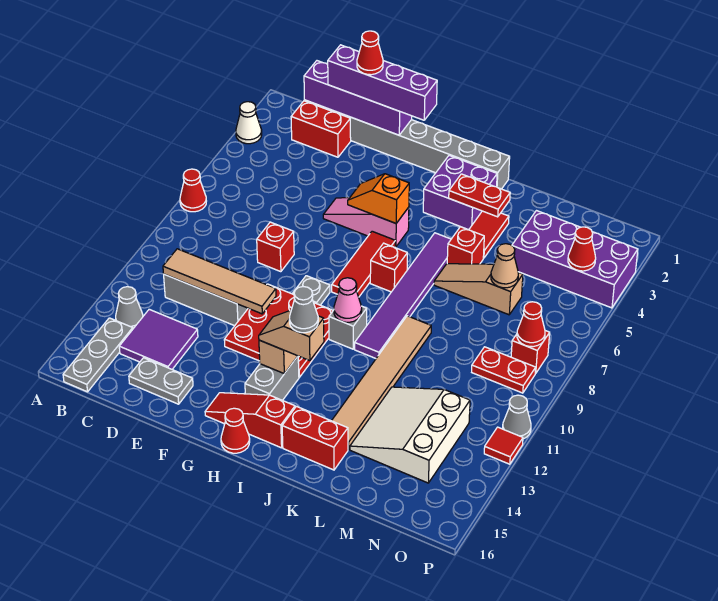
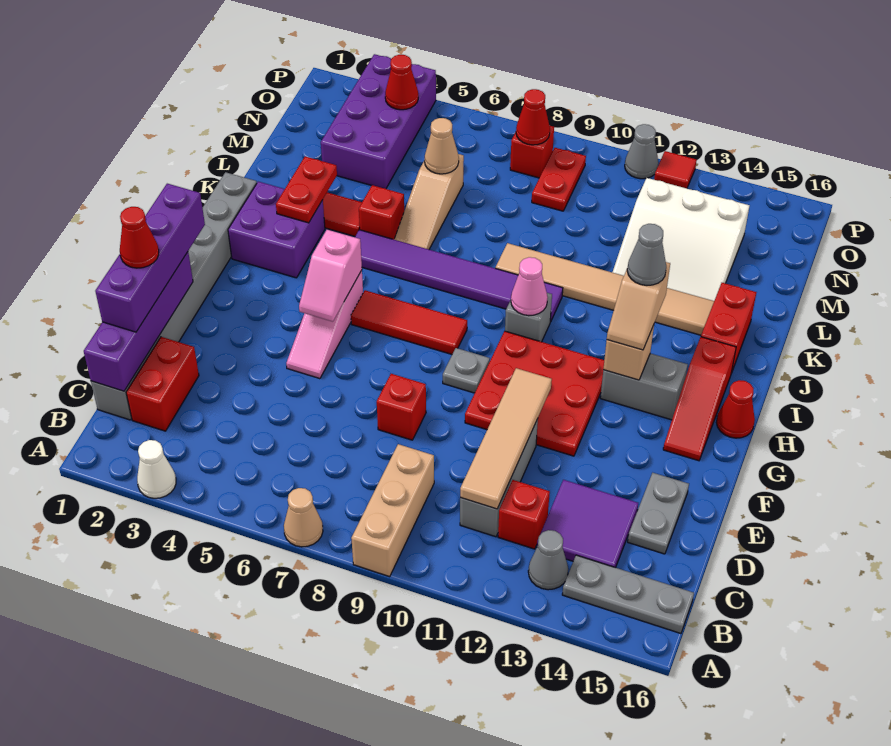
red cone A7 level 1 -> tan cone A7 level 1
none -> tan brick A9:C9 level 1
orange slope G5:H5 level 2 top H -> pink slope G5:H5 level 2 top H
red brick I7 level 1 -> red brick C12 level 1

